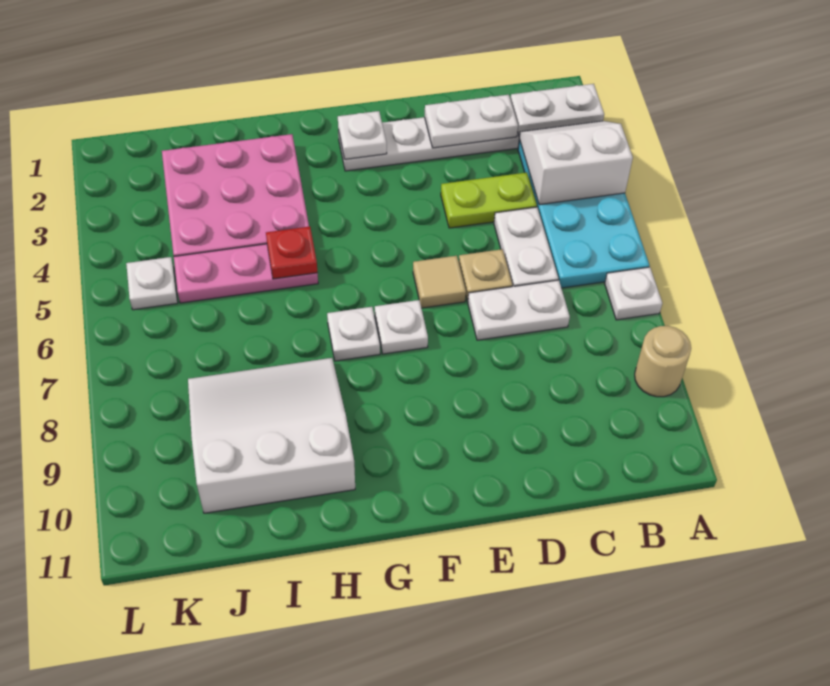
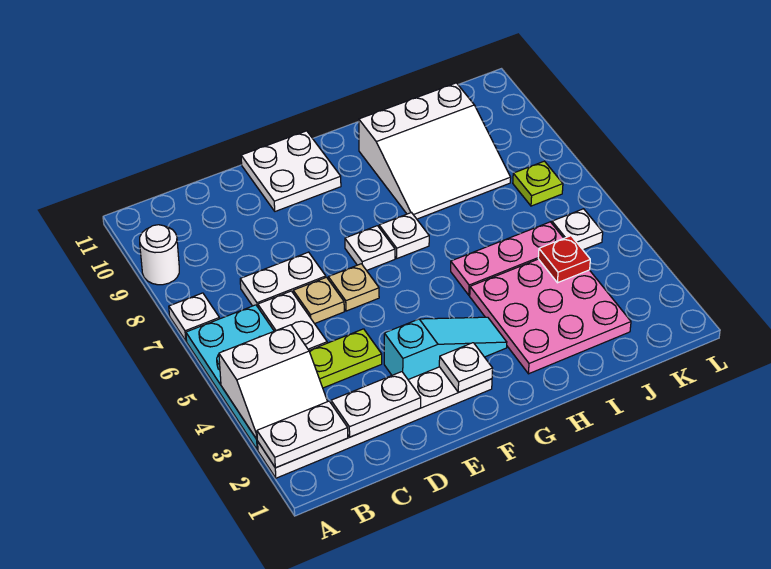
tan round brick A9 level 1 -> white round brick A9 level 1
none -> cyan slope E3:G3 level 1 top E
tan tile E6 level 1 -> tan plate E6 level 1
none -> white plate E10:F11 level 1
red plate H5 level 2 -> red plate J4 level 2
none -> lime plate K7 level 1

